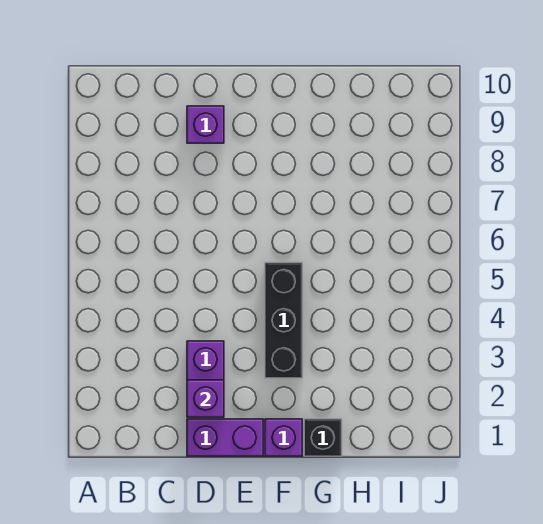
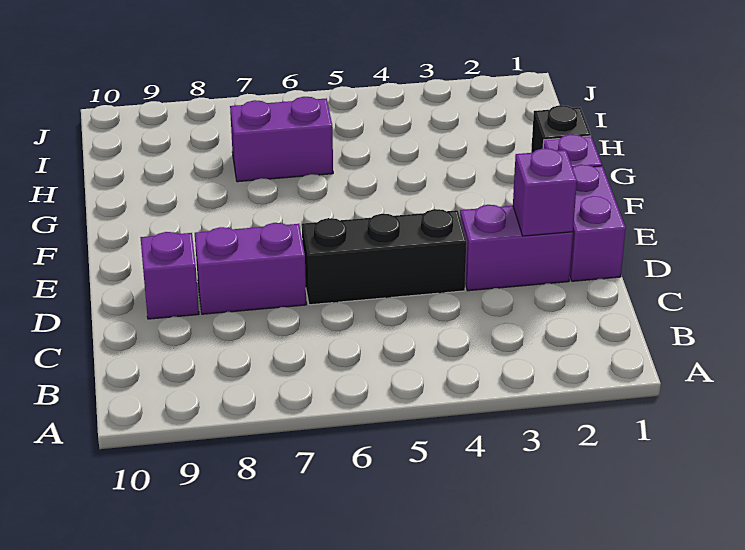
none -> purple brick D7:D8 level 1
black brick F3:F5 level 1 -> black brick D4:D6 level 1
none -> purple brick H6:H7 level 1

